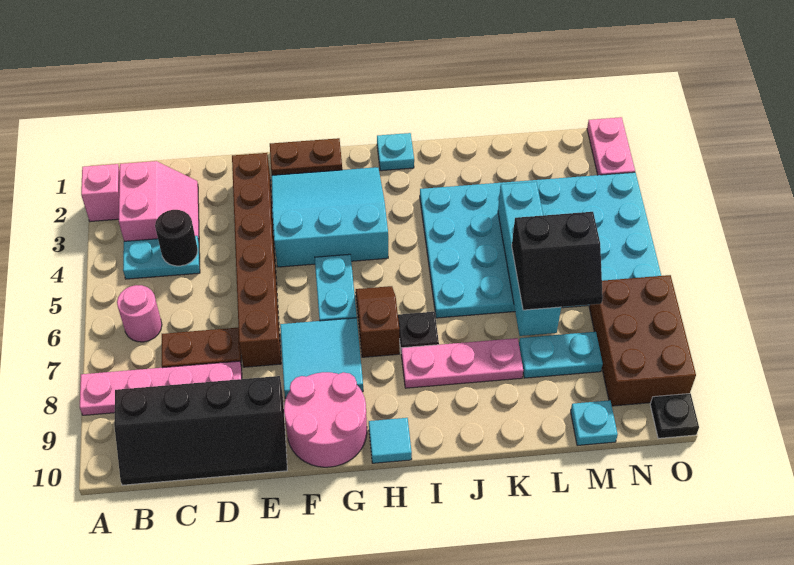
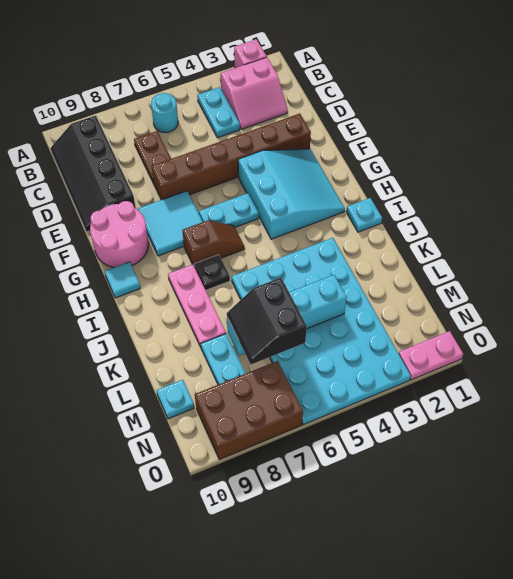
pink plate A8:D8 level 1 -> none
pink round brick B6 level 1 -> cyan round brick B6 level 1
black round brick C4 level 2 -> none
brown plate F1:G1 level 1 -> none
black plate O10 level 1 -> none

